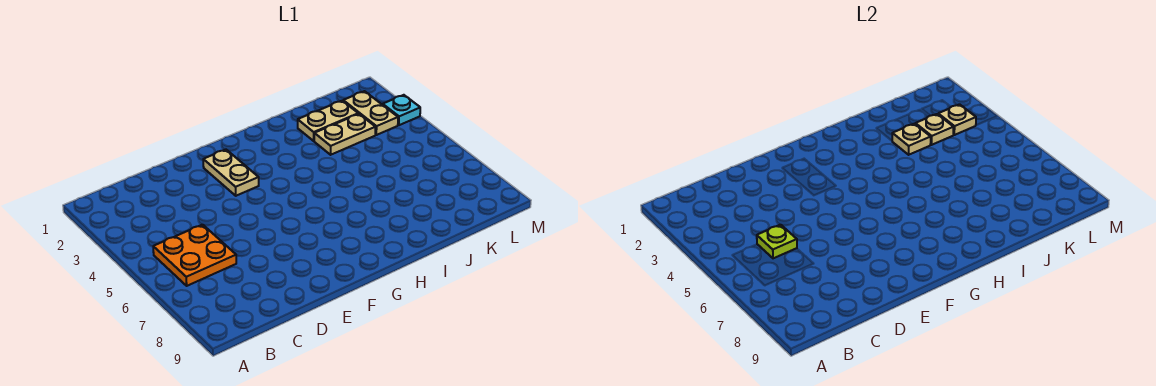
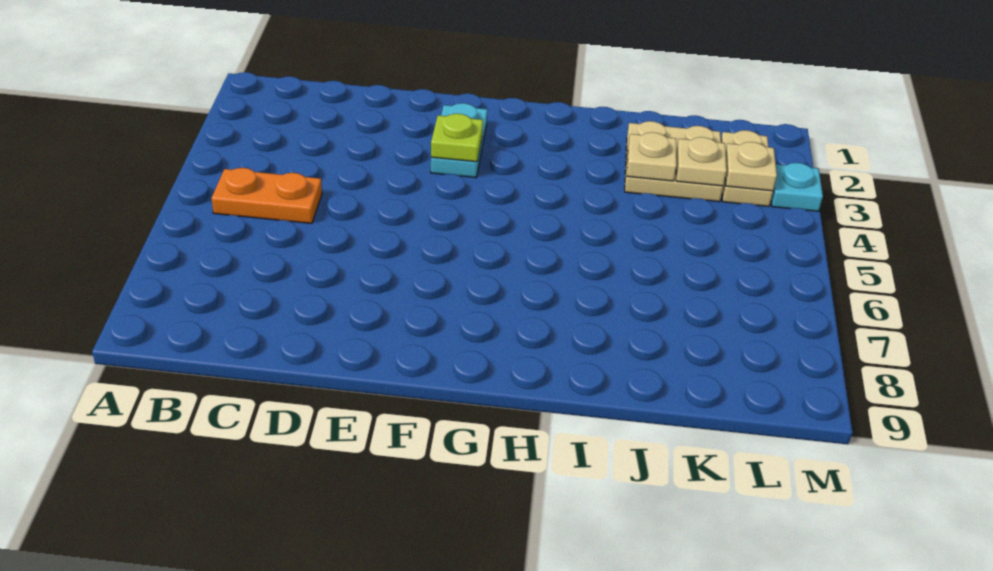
orange plate B5:C6 level 1 -> orange plate B5:C5 level 1
lime plate C5 level 2 -> lime plate F3 level 2
tan plate F2:F3 level 1 -> cyan plate F2:F3 level 1

